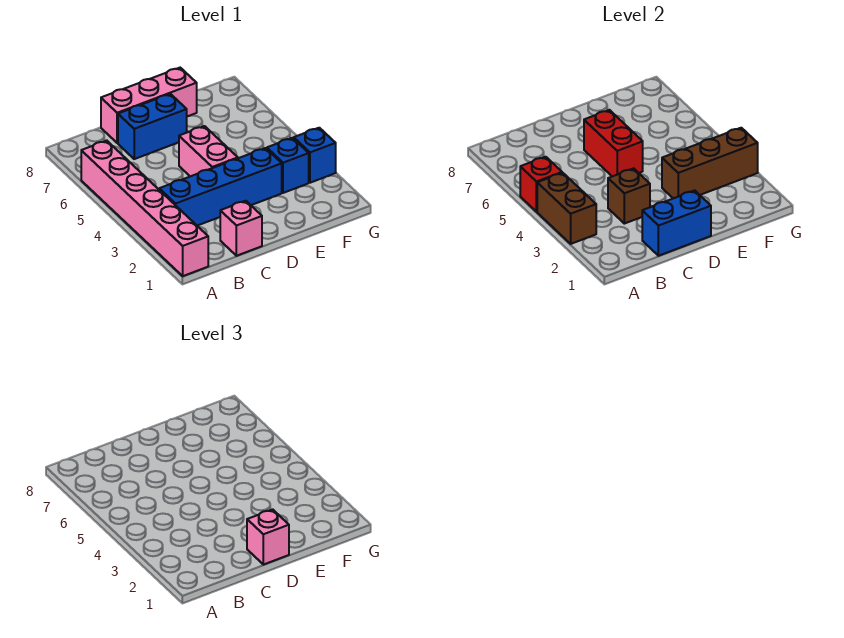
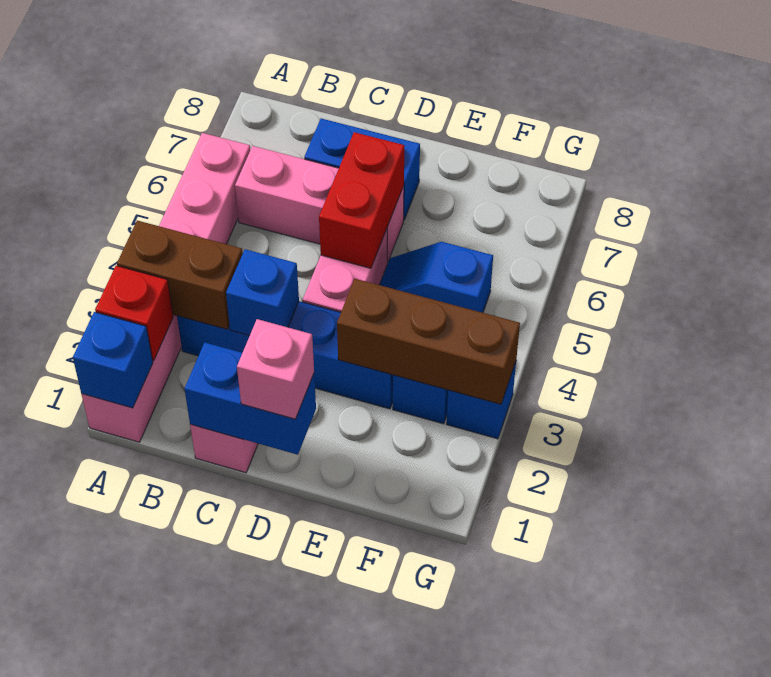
none -> blue brick A1 level 2
brown brick A3:A4 level 2 -> brown brick A3:B3 level 2
red brick A5 level 2 -> red brick A2 level 2
brown brick C3 level 2 -> blue brick C3 level 2
pink brick C8:E8 level 1 -> pink brick B6:D6 level 1
none -> blue slope E5:F5 level 1 top F

